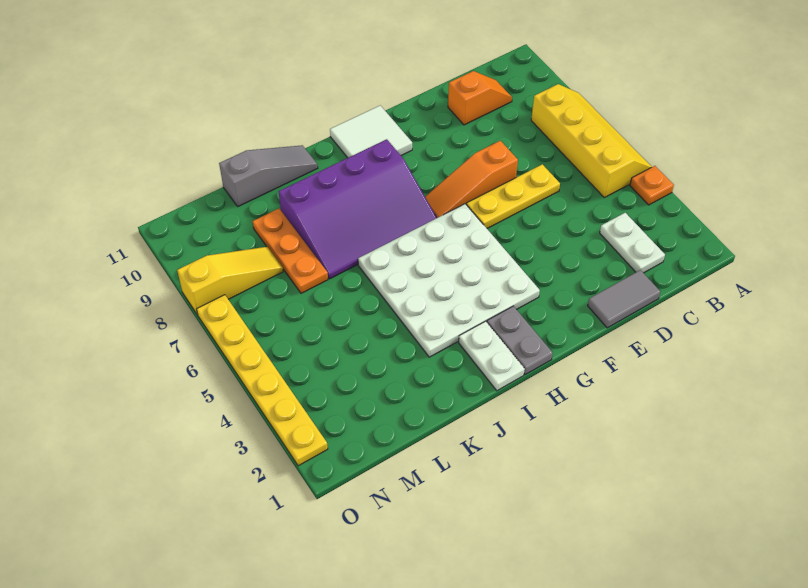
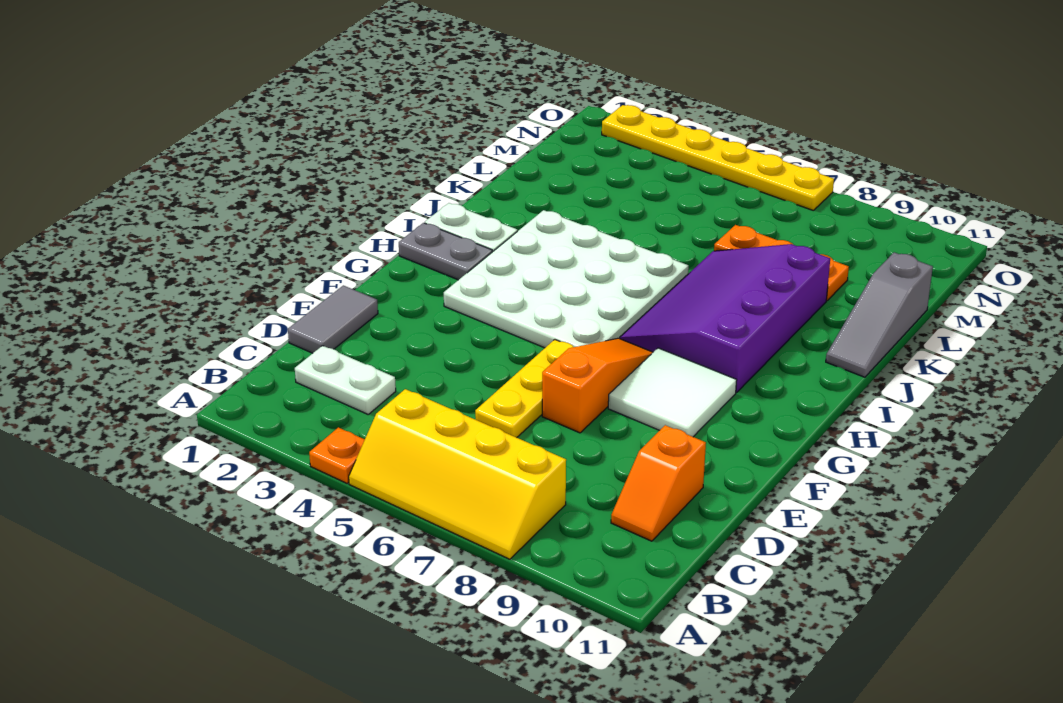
white tile G10:H11 level 1 -> white tile F8:G9 level 1
yellow slope M8:O8 level 1 top O -> none

